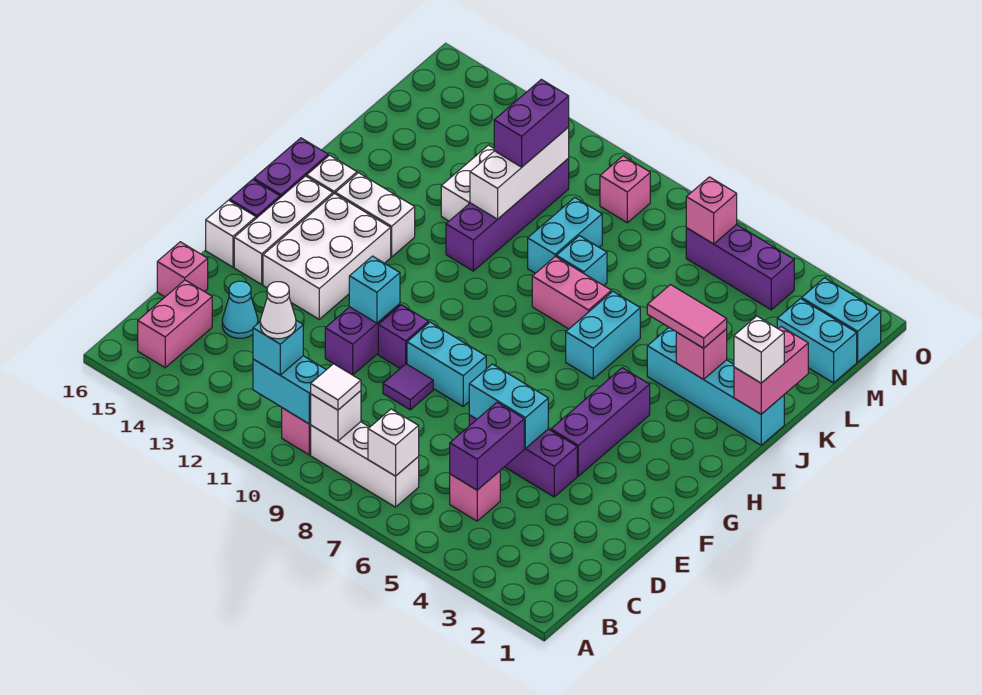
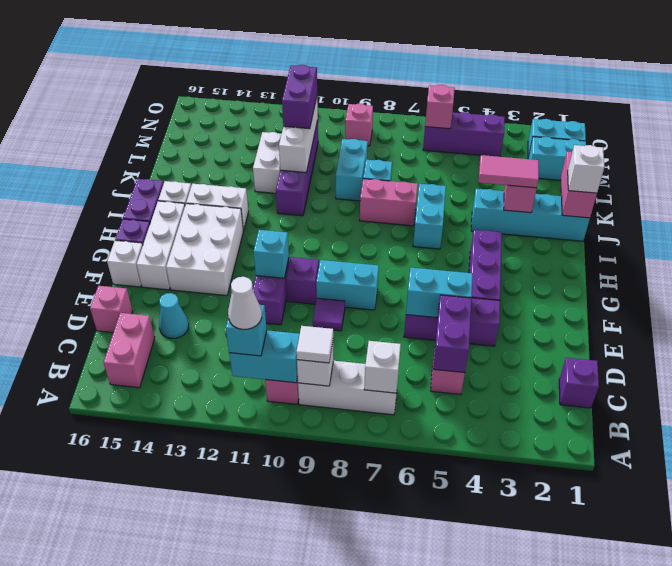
none -> purple brick C1 level 1

